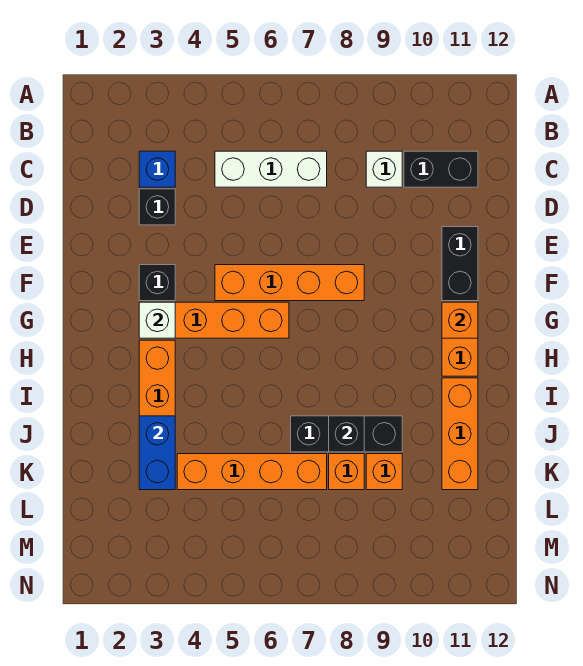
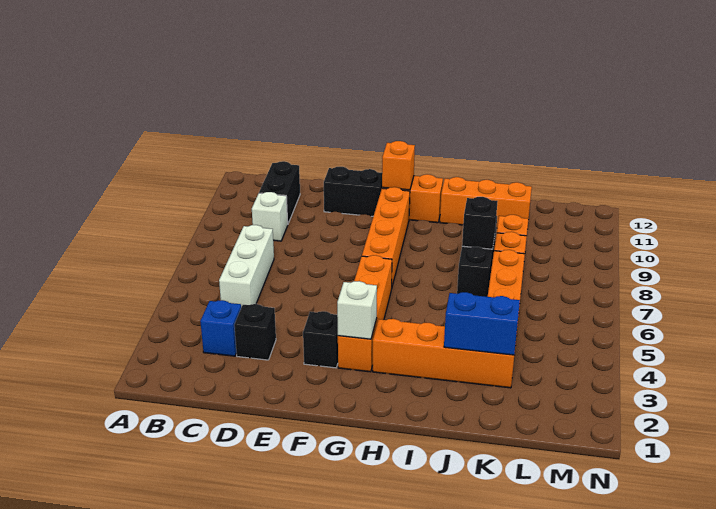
orange brick F5:F8 level 1 -> orange brick G7:G10 level 1

